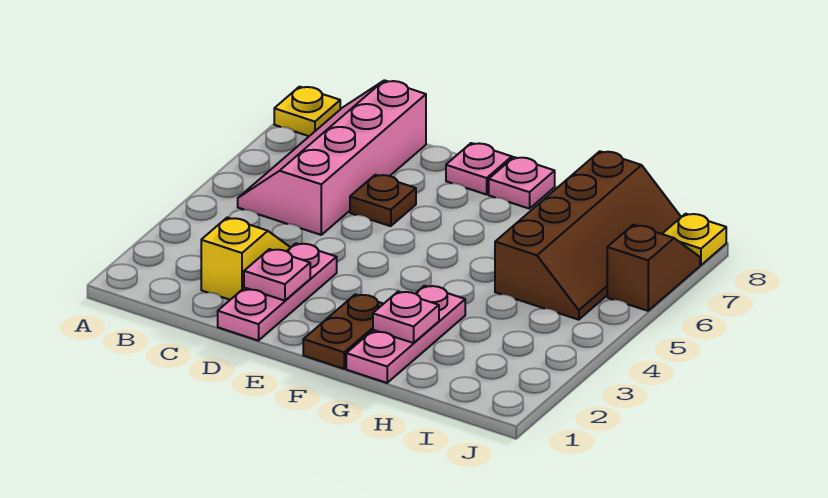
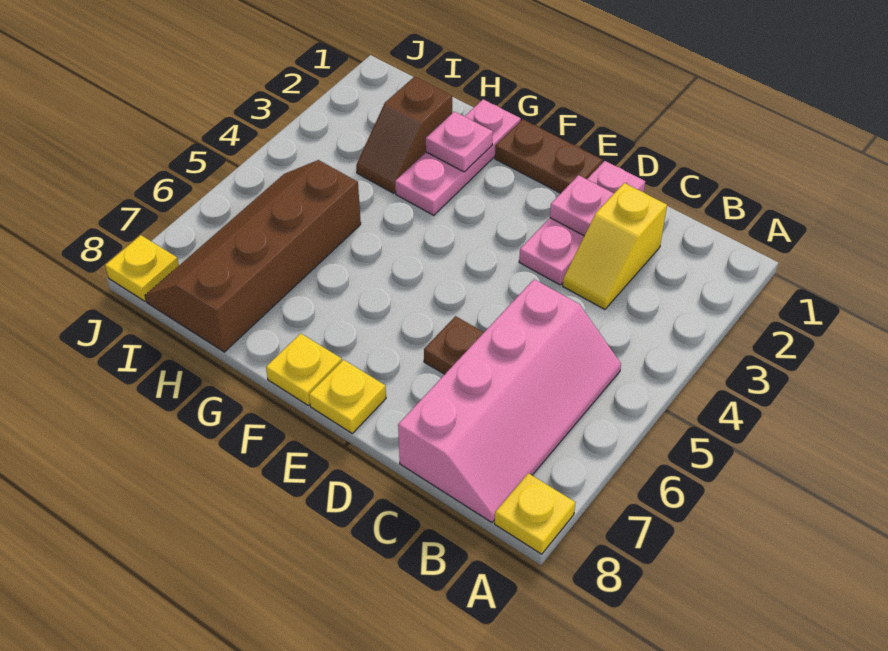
pink plate E8 level 1 -> yellow plate E8 level 1
brown plate F1:F2 level 1 -> brown plate E1:F1 level 1
pink plate F8 level 1 -> yellow plate F8 level 1
brown slope J6:J7 level 1 top 6 -> brown slope H2:H3 level 1 top 2

